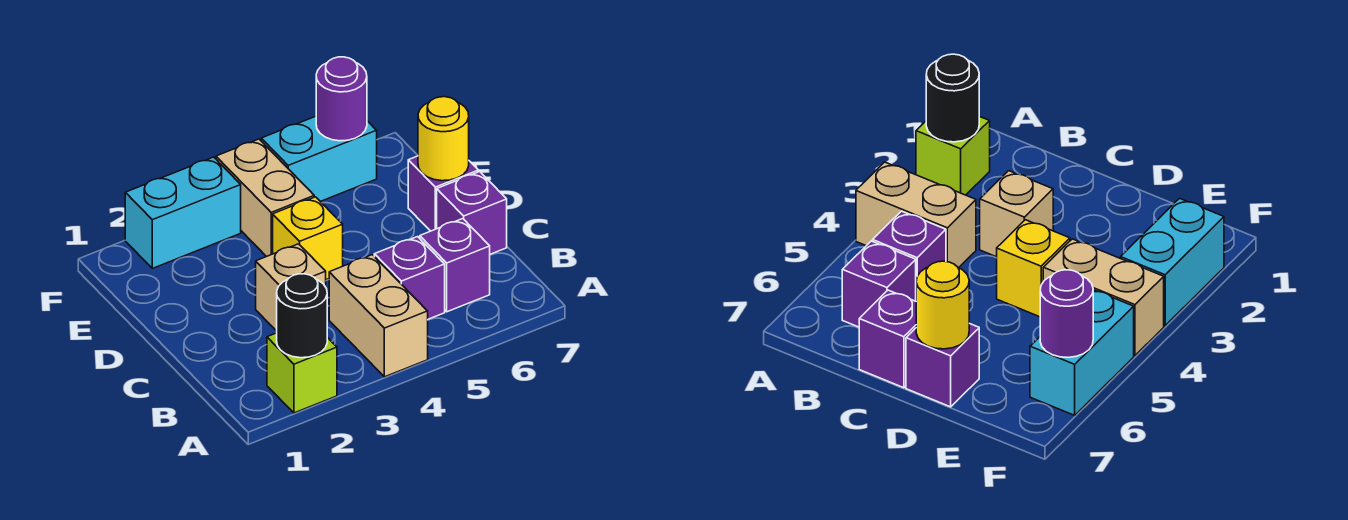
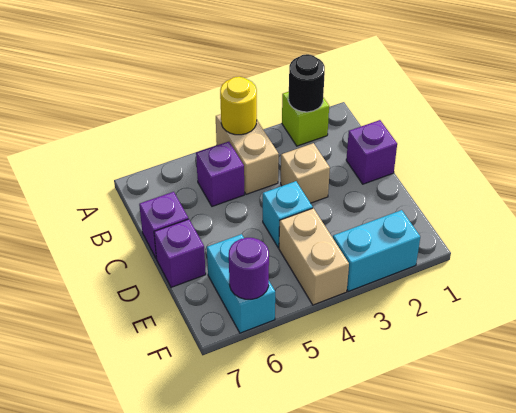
purple brick B6 level 1 -> purple brick C1 level 1
yellow brick D4 level 1 -> cyan brick D4 level 1
yellow round brick D7 level 2 -> yellow round brick A4 level 2
cyan brick F5:F6 level 1 -> cyan brick E6:F6 level 1

